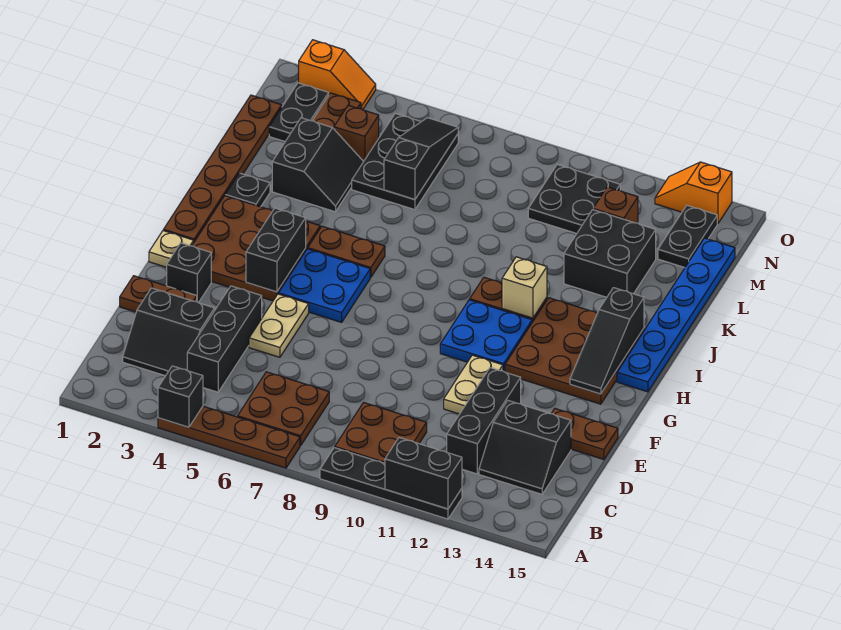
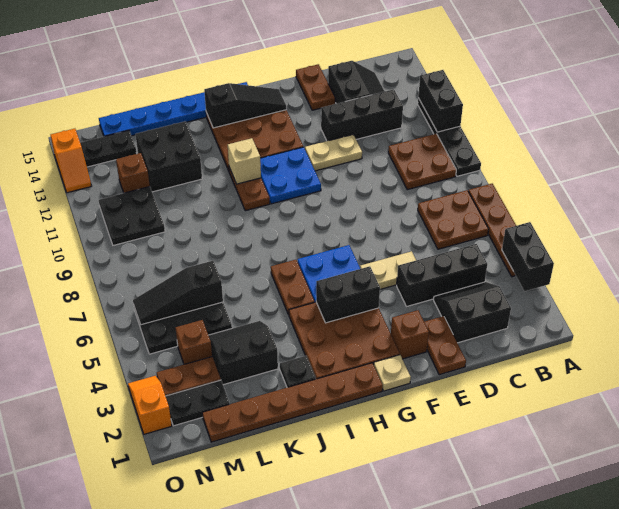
black brick A4 level 2 -> black brick A3:A4 level 2
black slope C2:D3 level 1 top D -> black slope C2:D3 level 1 top 2
black brick F2 level 1 -> brown brick F2 level 1

